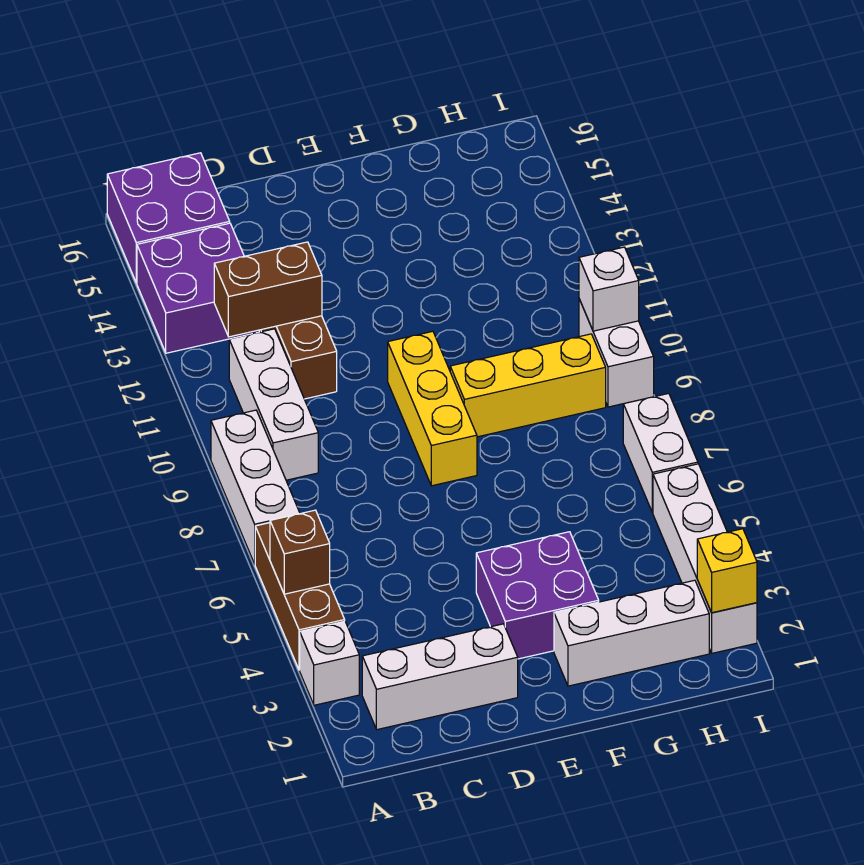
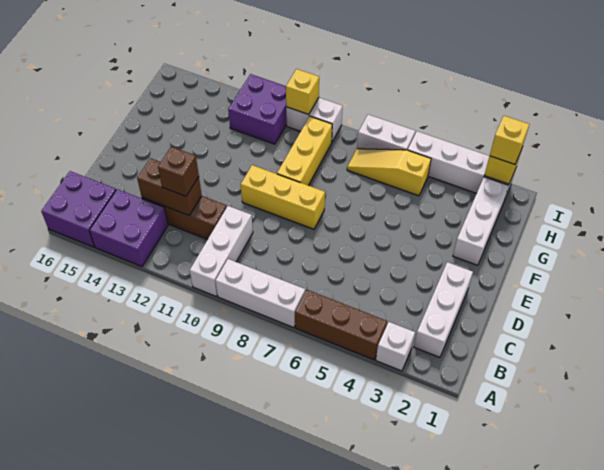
brown brick A5 level 2 -> brown brick C12 level 3
white brick B9:B11 level 1 -> white brick A10:C10 level 1
brown brick B12:C12 level 2 -> brown brick C12:C13 level 2
purple brick E3:F4 level 1 -> purple brick H11:I12 level 1
none -> yellow slope H5:H7 level 1 top 5
none -> yellow brick I2 level 3
white brick I10 level 2 -> yellow brick I10 level 2

